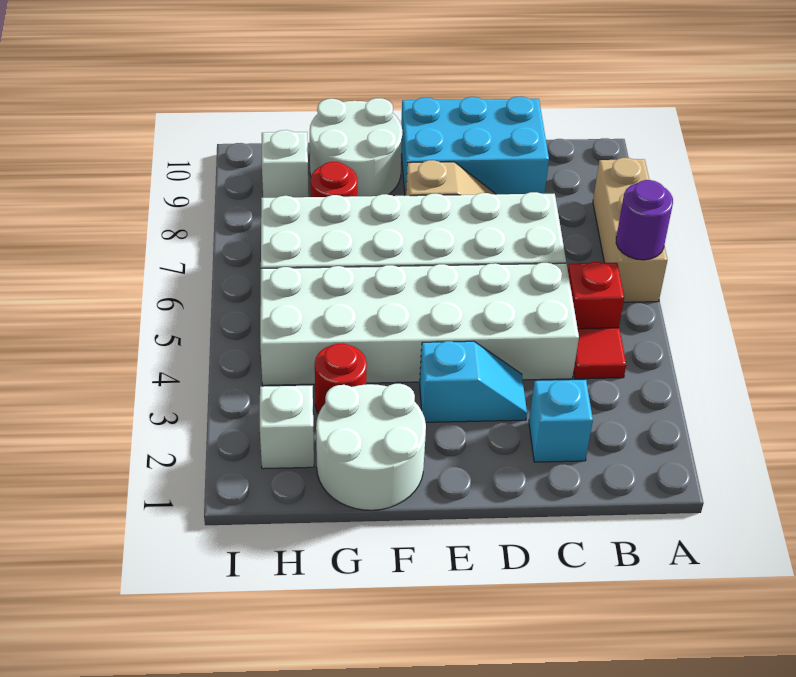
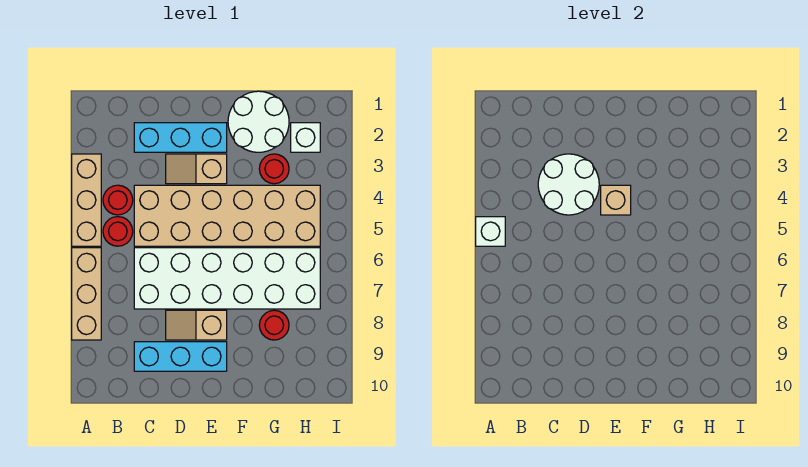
none -> tan brick A3:A5 level 1
purple round brick A6 level 2 -> none
red tile B4 level 1 -> red round brick B4 level 1
red brick B5 level 1 -> red round brick B5 level 1
cyan brick C2 level 1 -> cyan brick C2:E2 level 1
white brick C4:H5 level 1 -> tan brick C4:H5 level 1
cyan brick C9:E10 level 1 -> cyan brick C9:E9 level 1
cyan slope D3:E3 level 1 top E -> tan slope D3:E3 level 1 top E
none -> tan brick E4 level 2
white round brick F9:G10 level 1 -> white round brick C3:D4 level 2
white brick H9 level 1 -> white brick A5 level 2

